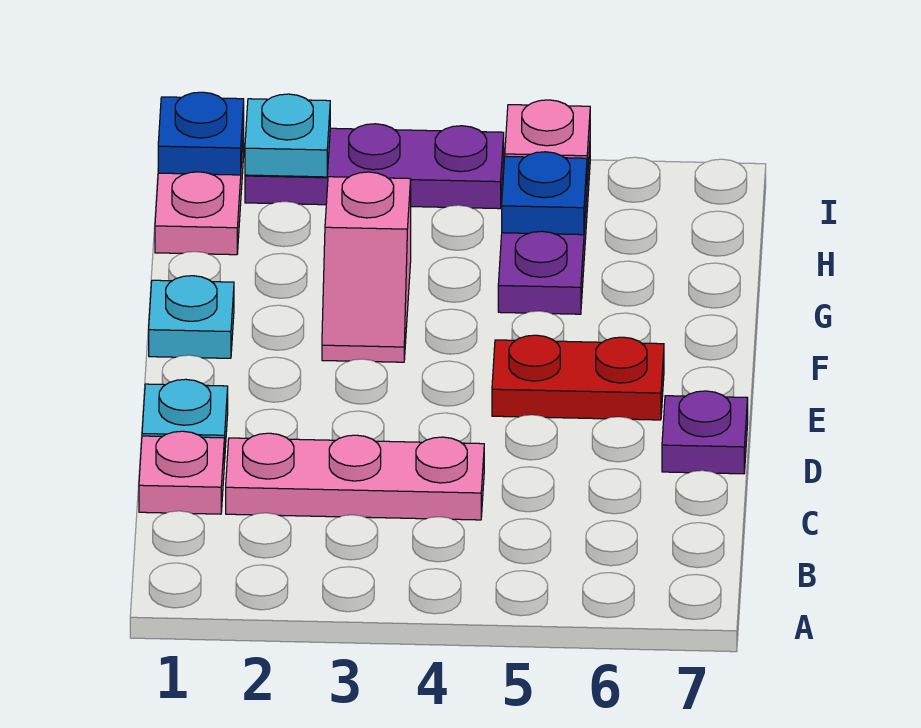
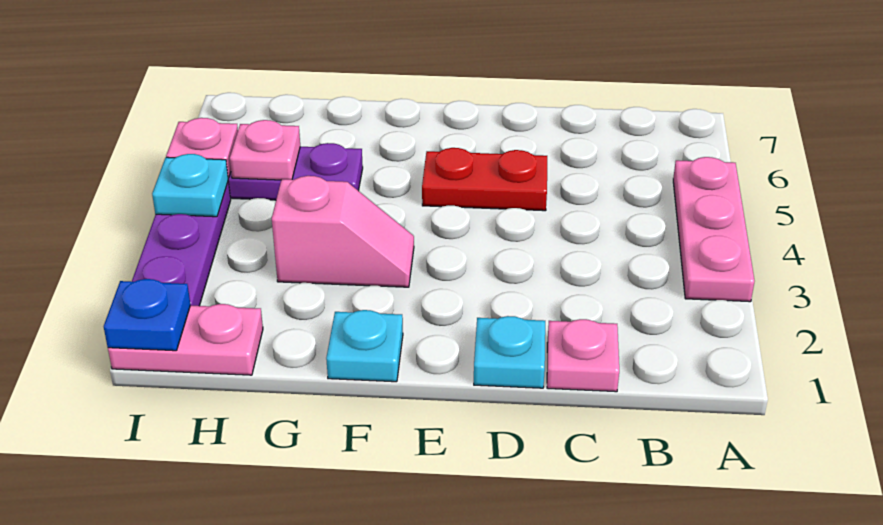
pink plate C2:C4 level 1 -> pink plate A3:A5 level 1
purple plate D7 level 1 -> none
red plate E5:E6 level 1 -> red plate D5:E5 level 1
blue plate H5 level 2 -> pink plate H5 level 2
cyan plate I2 level 2 -> cyan plate I4 level 2

